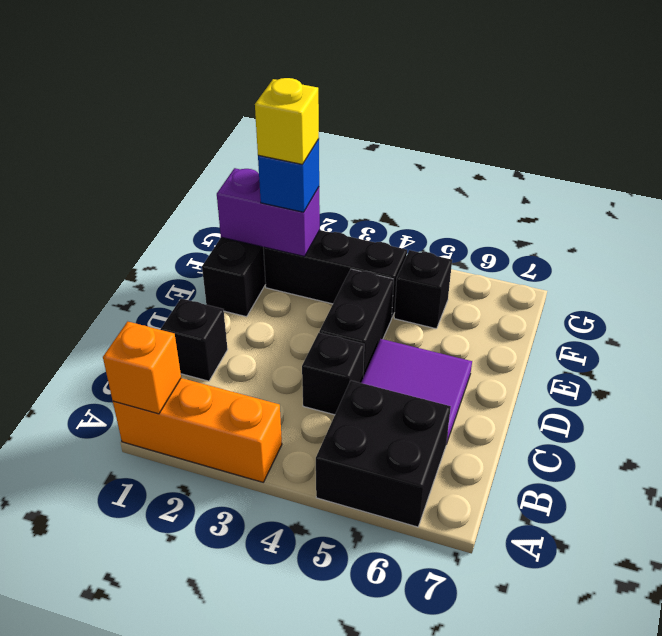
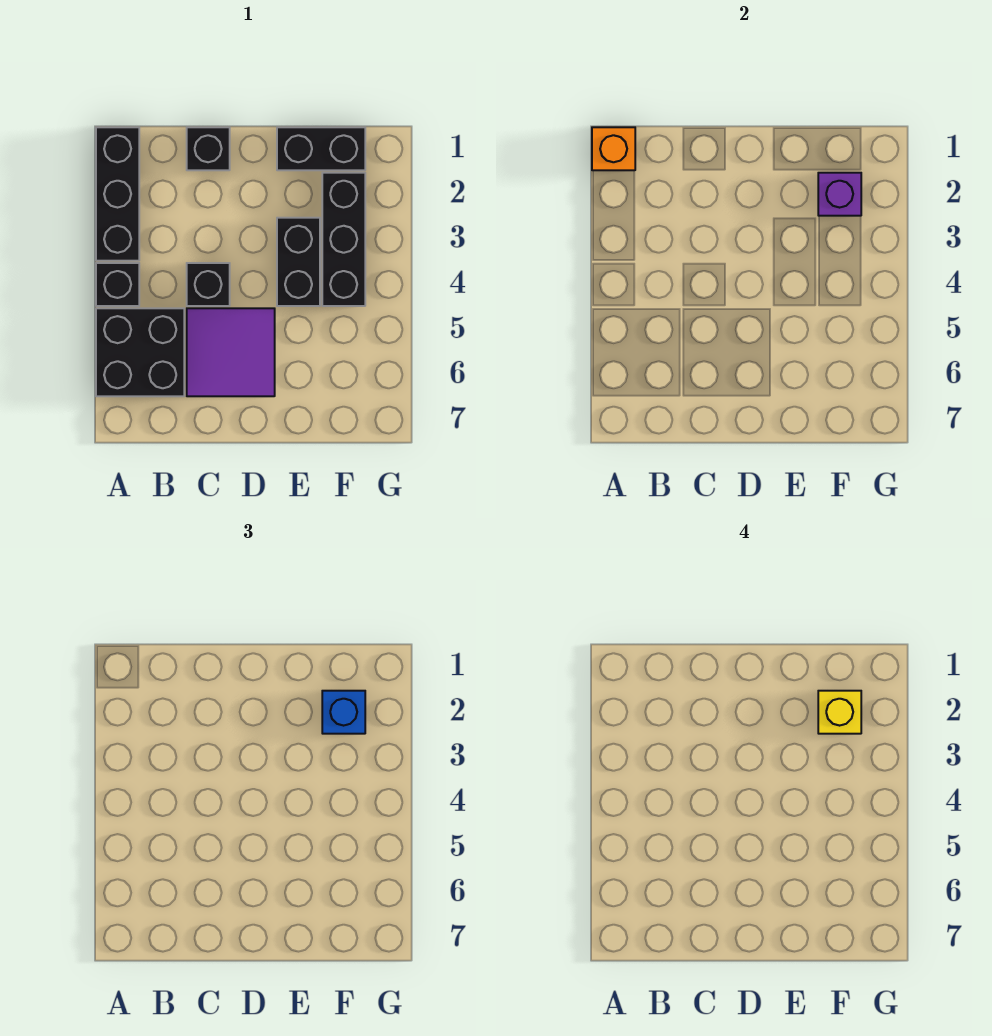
orange brick A1:A3 level 1 -> black brick A1:A3 level 1
black brick D4:E4 level 1 -> black brick E3:E4 level 1
purple brick F1:F2 level 2 -> purple brick F2 level 2
black brick F5 level 1 -> black brick A4 level 1

